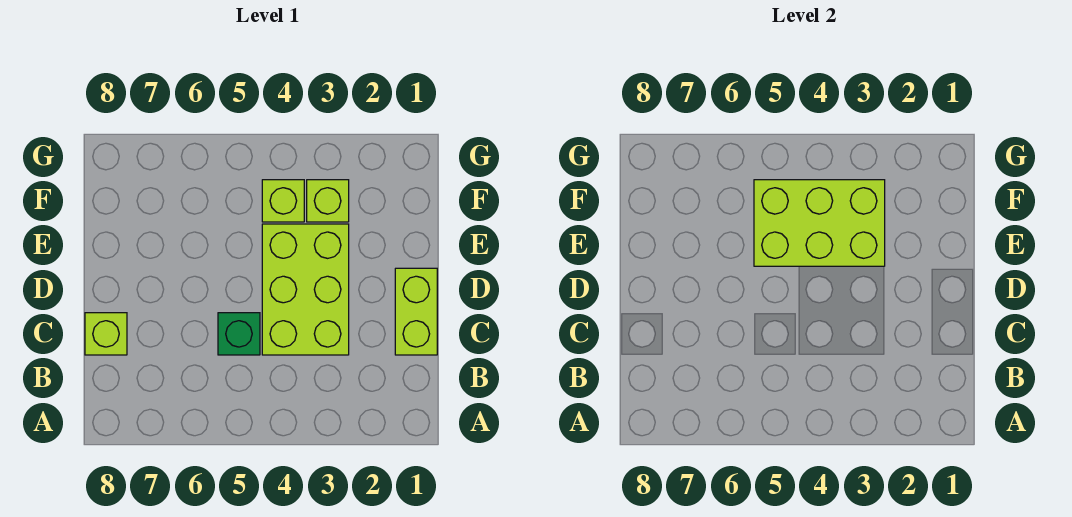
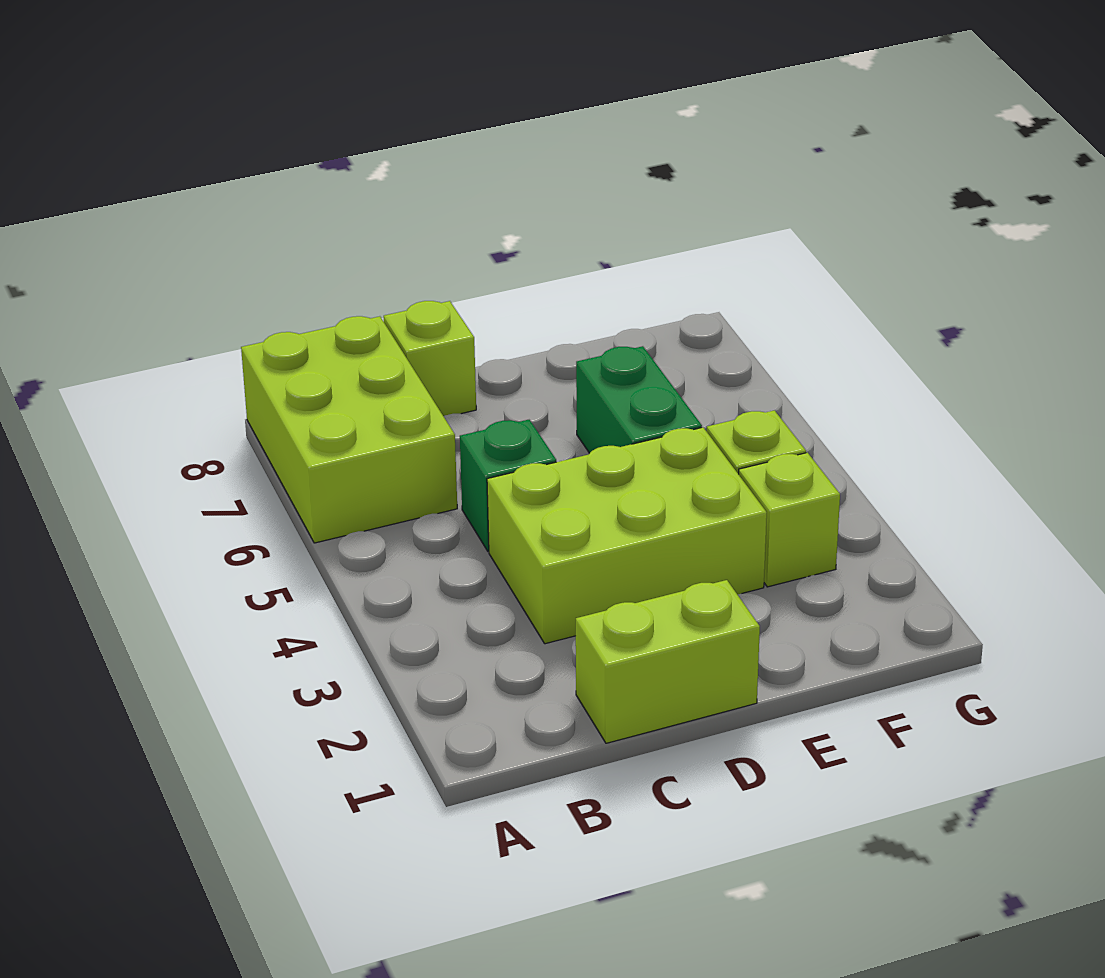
lime brick E3:F5 level 2 -> lime brick A6:B8 level 1
none -> green brick E5:E6 level 1

